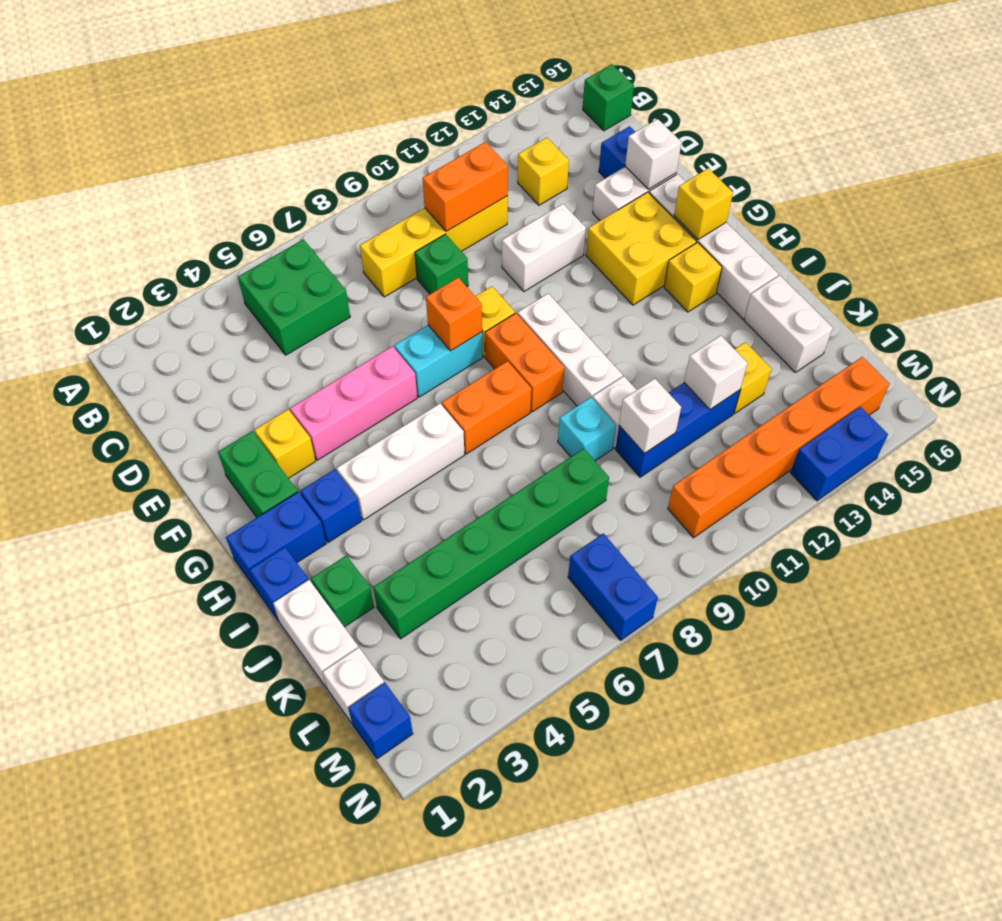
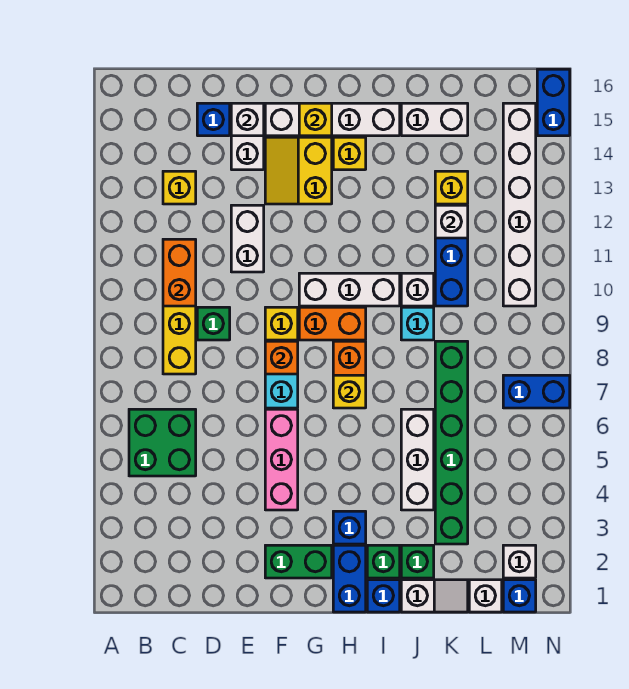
green brick B16 level 1 -> green brick I2 level 1
yellow brick F3 level 1 -> yellow brick H7 level 2
yellow brick F13:G14 level 1 -> yellow slope F13:G14 level 1 top G
white brick H4:H6 level 1 -> white brick J4:J6 level 1
white brick J1:K1 level 1 -> white slope J1:K1 level 1 top J
white brick K10 level 2 -> white brick M2 level 1
orange brick M10:M15 level 1 -> white brick M10:M15 level 1
blue brick N13:N14 level 1 -> blue brick N15:N16 level 1

